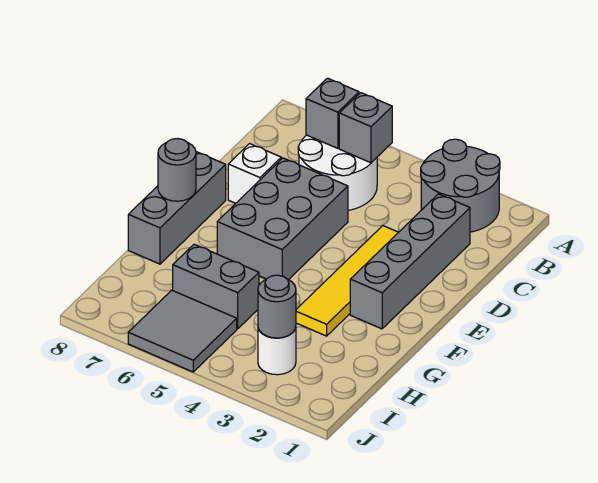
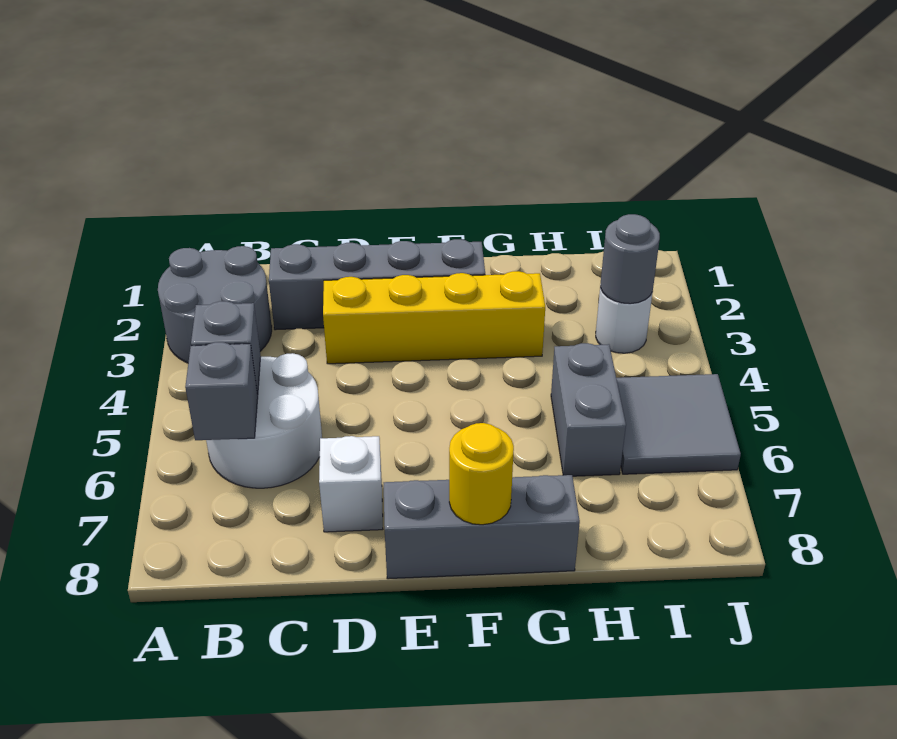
yellow tile D3:G3 level 1 -> yellow brick D3:G3 level 1
grey brick D5:F6 level 1 -> none
grey round brick F8 level 2 -> yellow round brick F8 level 2

